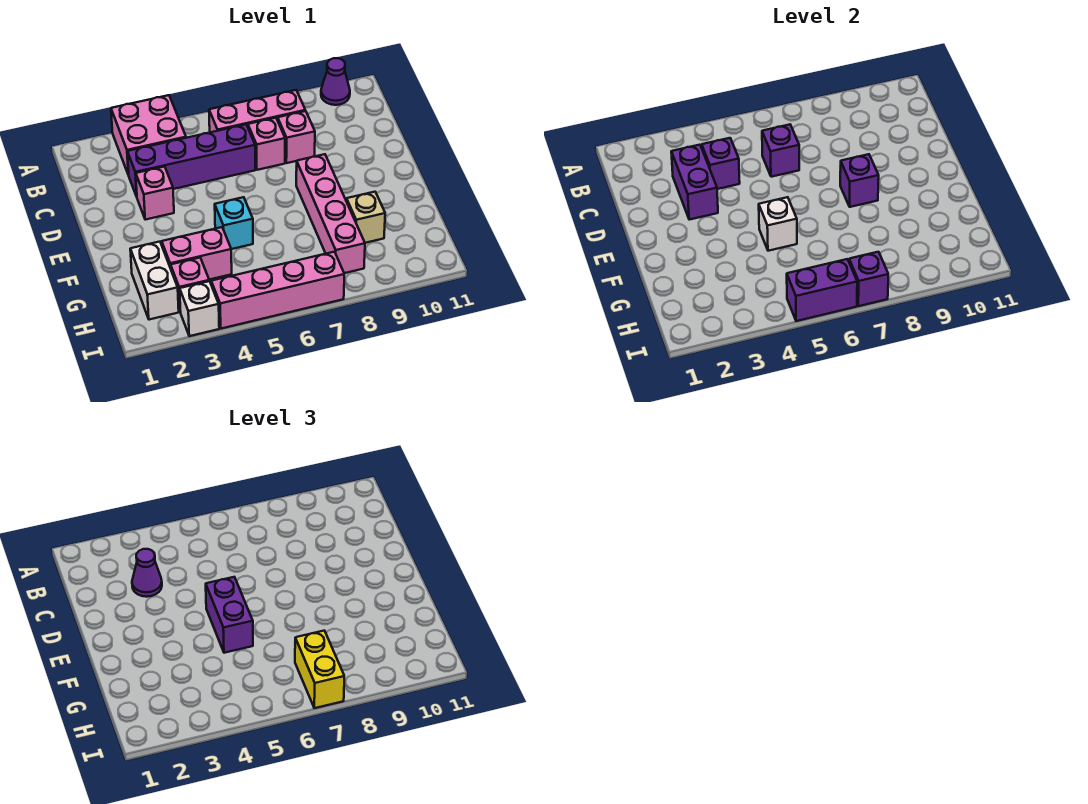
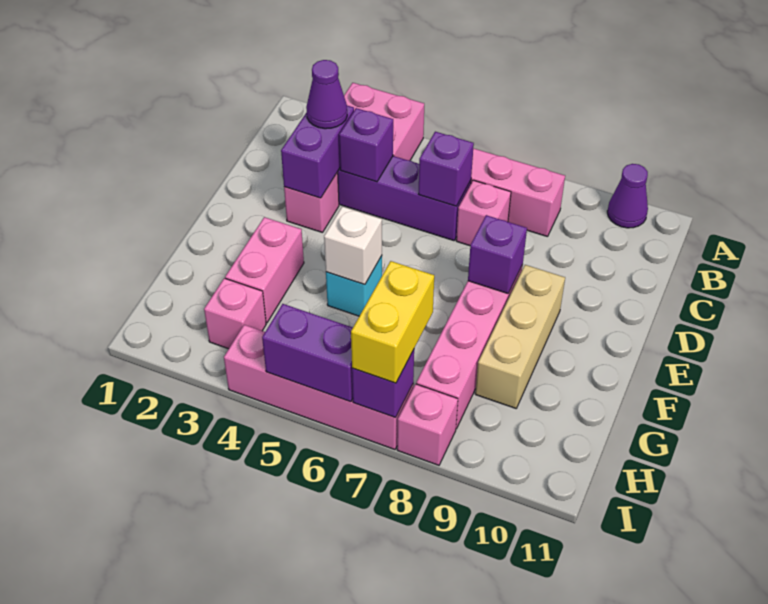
pink brick C8 level 1 -> pink brick I8 level 1
purple brick E5:F5 level 3 -> none
white brick G2:H2 level 1 -> none
pink brick G3:G4 level 1 -> pink brick F3:G3 level 1
tan brick G9 level 1 -> tan brick E9:G9 level 1
white brick I3 level 1 -> none

